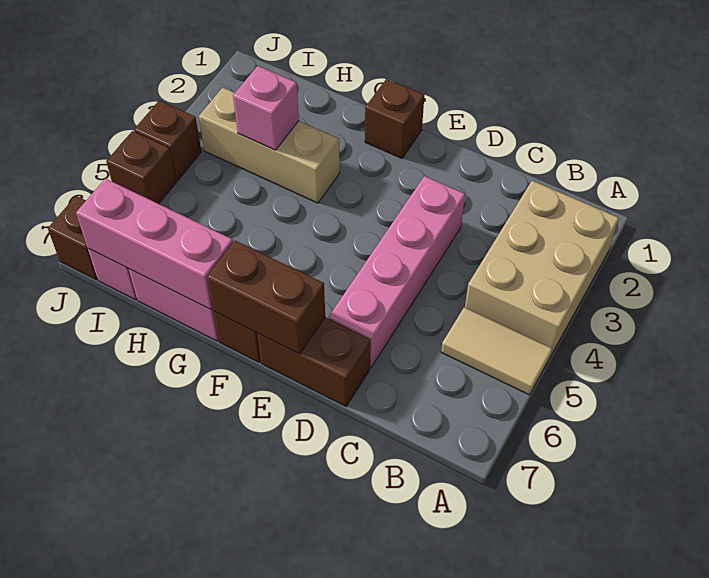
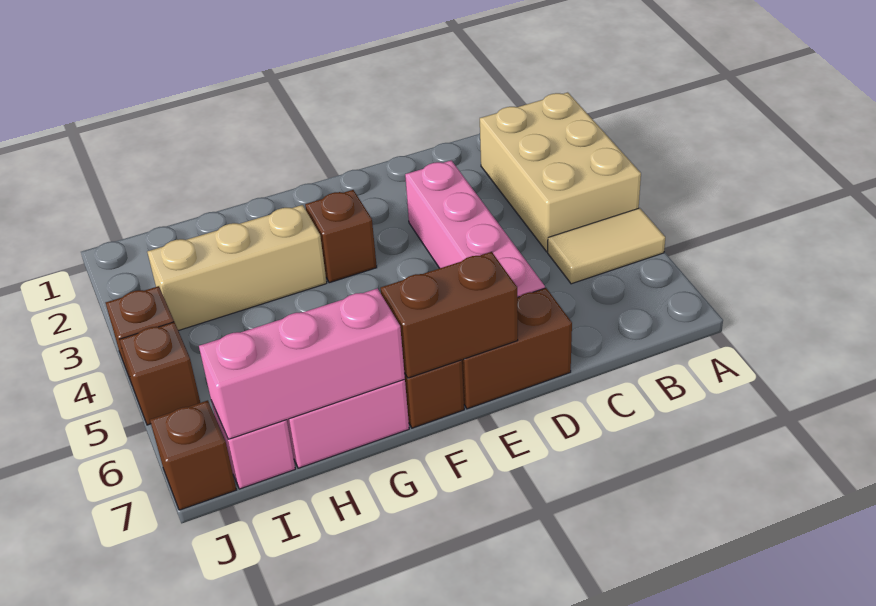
brown brick F1 level 1 -> brown brick F3 level 1
pink brick H3 level 2 -> none

